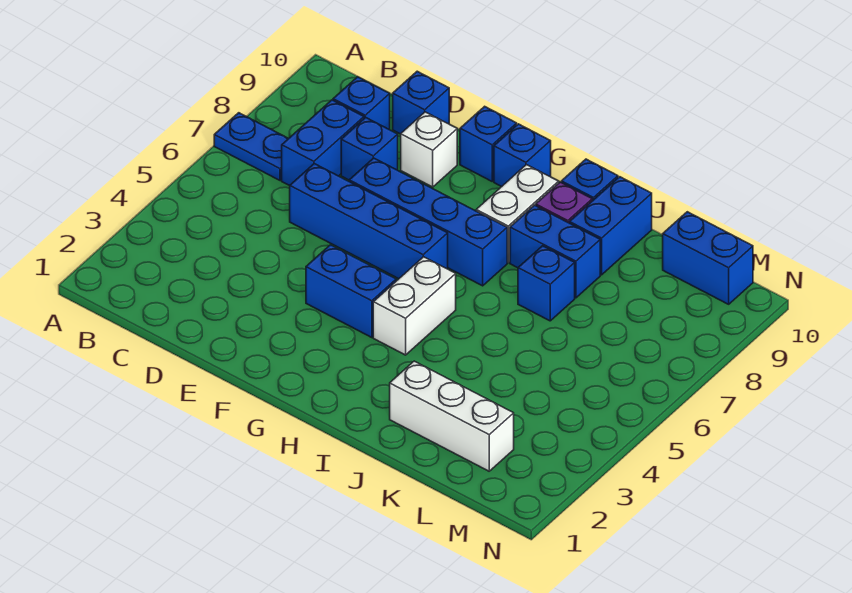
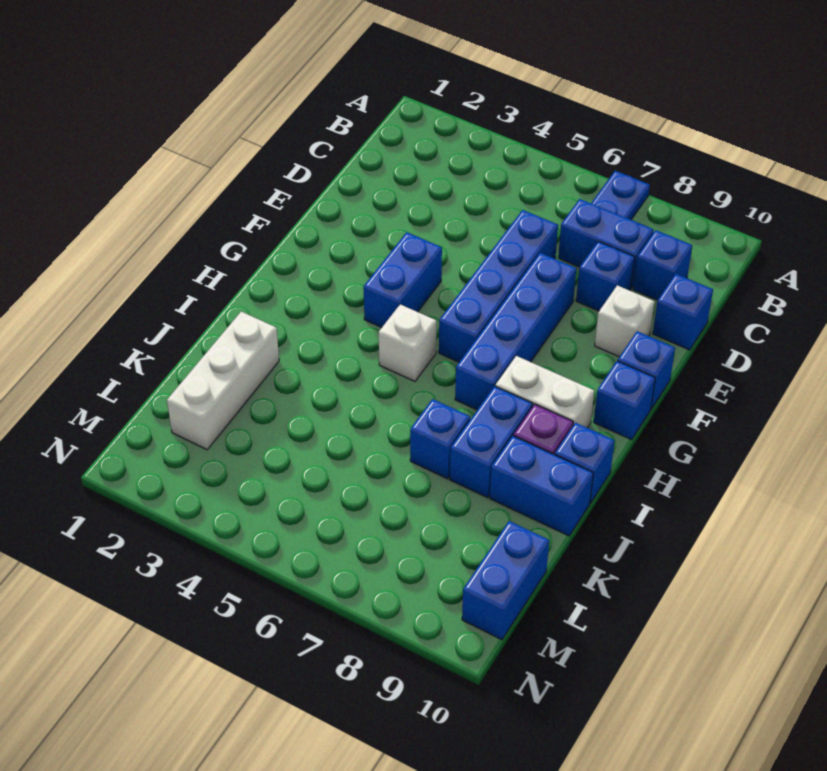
white brick H4:H5 level 1 -> white brick H5 level 1

